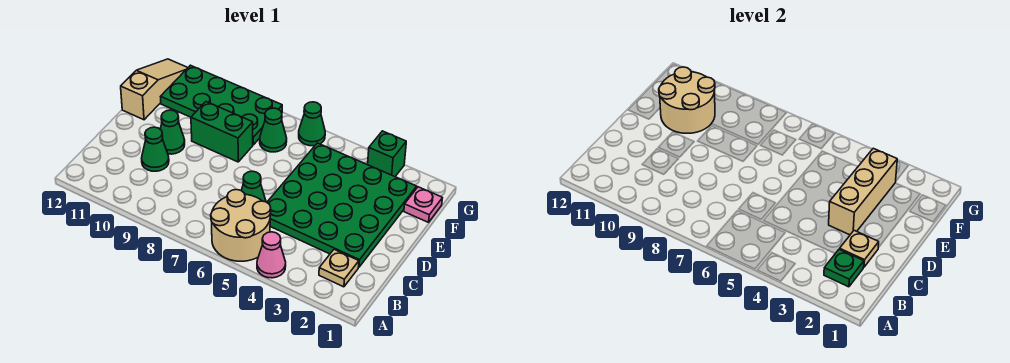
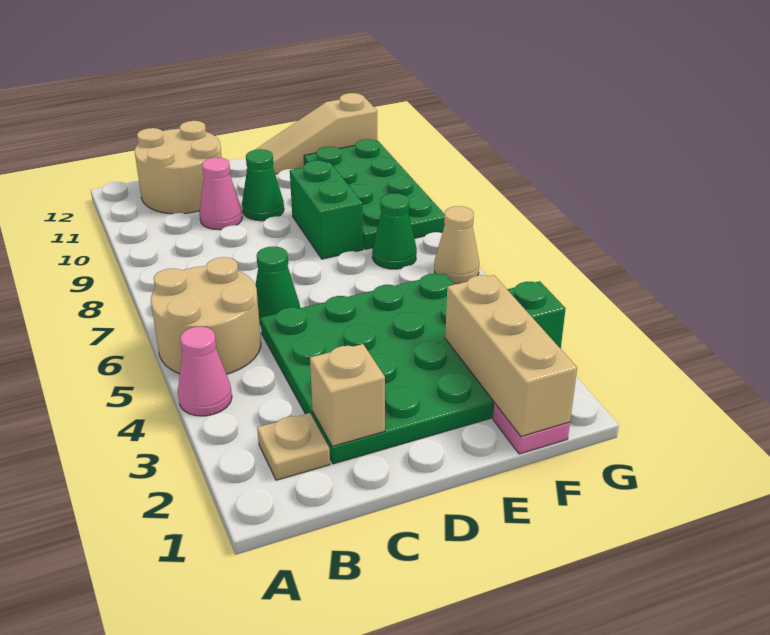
green plate B2 level 2 -> none
tan plate C2 level 2 -> tan brick C2 level 2
green cone C10 level 1 -> pink cone C10 level 1
tan brick D3:F3 level 2 -> tan brick F1:F3 level 2
tan round brick E10:F11 level 2 -> tan round brick B11:C12 level 1
tan slope E12:G12 level 1 top E -> tan slope E12:G12 level 1 top G
green cone G6 level 1 -> tan cone G6 level 1

